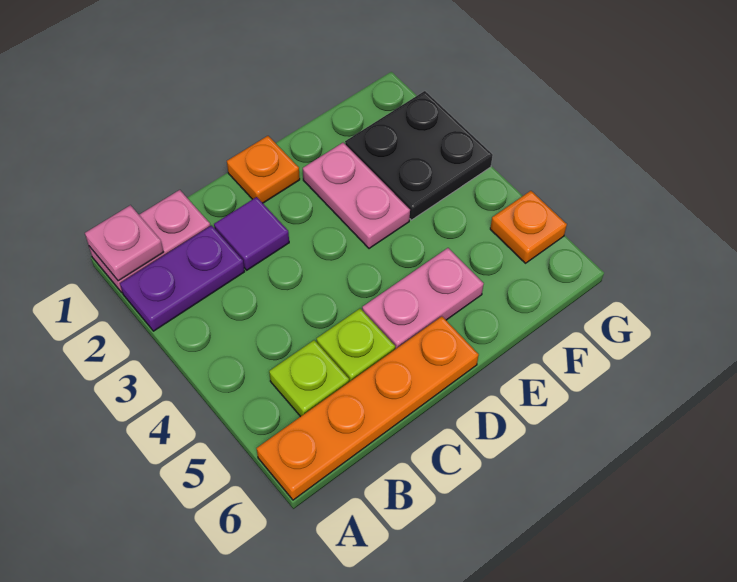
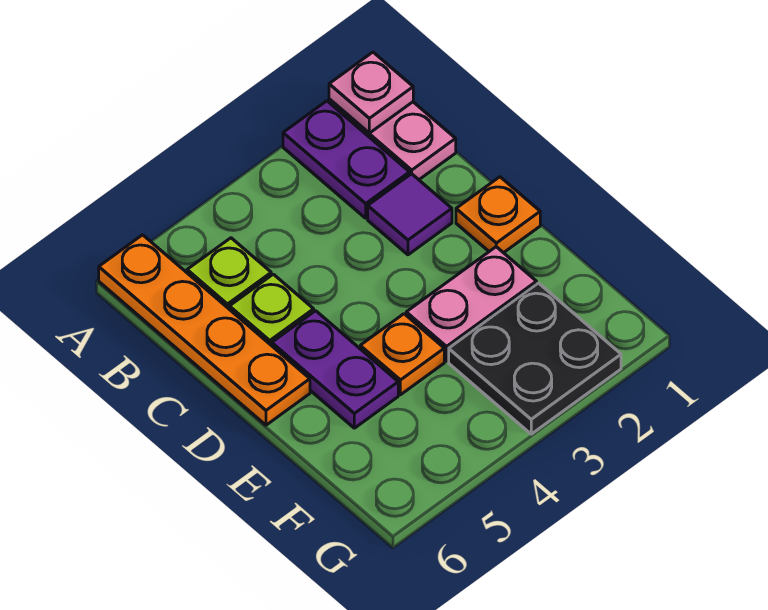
pink plate D5:E5 level 1 -> purple plate D5:E5 level 1
orange plate G5 level 1 -> orange plate E4 level 1

